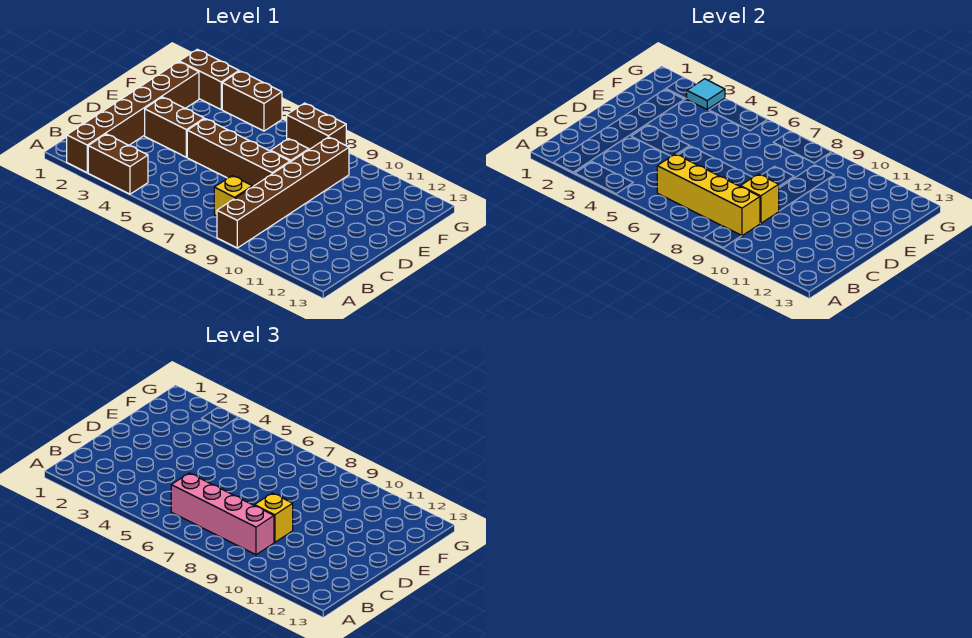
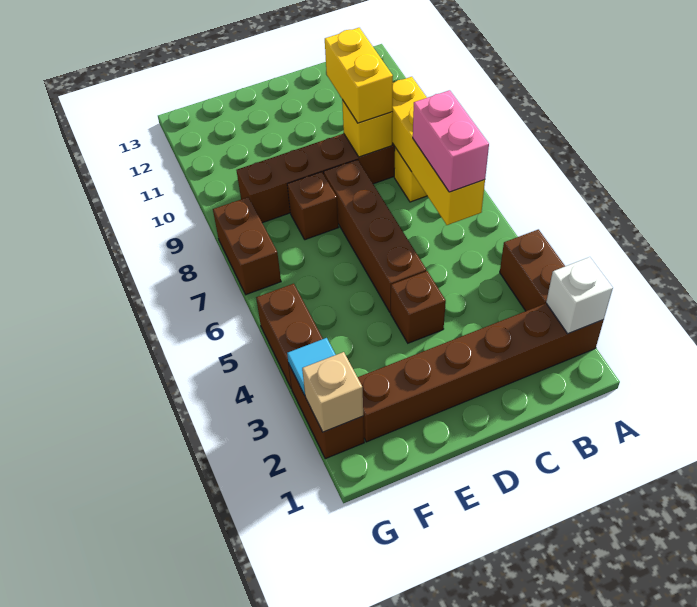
none -> white brick A2 level 2
pink brick B6:B9 level 3 -> pink brick B6:B7 level 3
yellow brick C9 level 3 -> yellow brick C9:C10 level 3
brown brick D3:D4 level 1 -> brown brick D4 level 1
none -> tan brick G2 level 2

